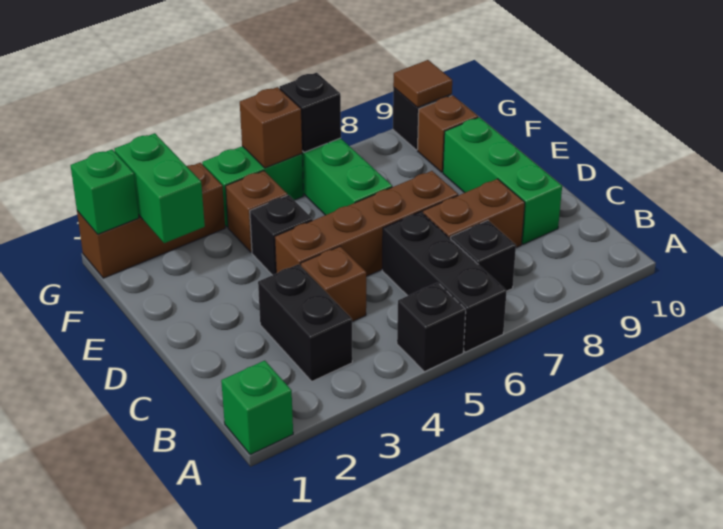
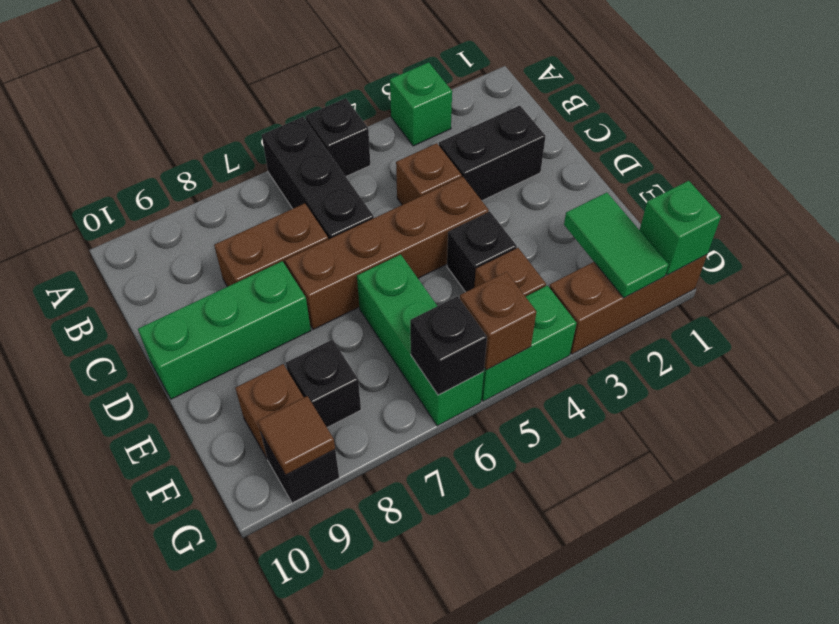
green brick A1 level 1 -> green brick A3 level 1
black brick B3:C3 level 1 -> black brick C2:C3 level 1
black brick B7 level 1 -> black brick F8 level 1
green brick C9:E9 level 1 -> green brick D8:D10 level 1
green brick F2:G2 level 2 -> green tile F2:G2 level 2

